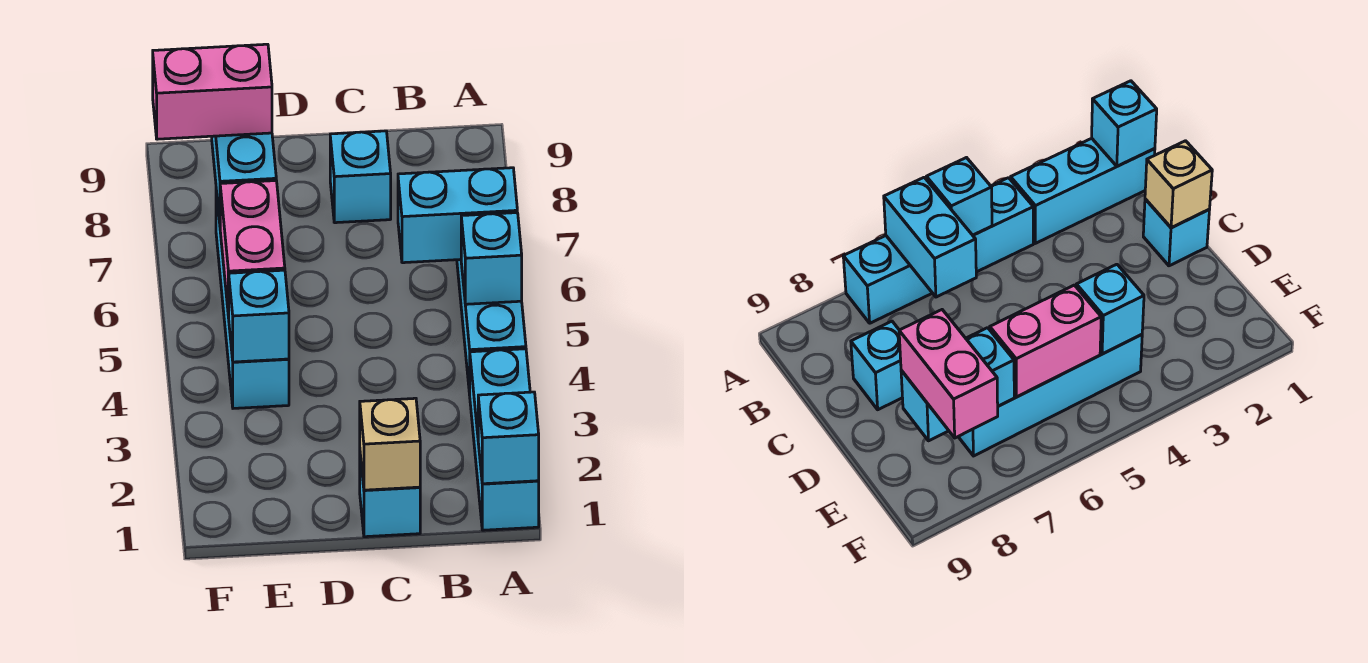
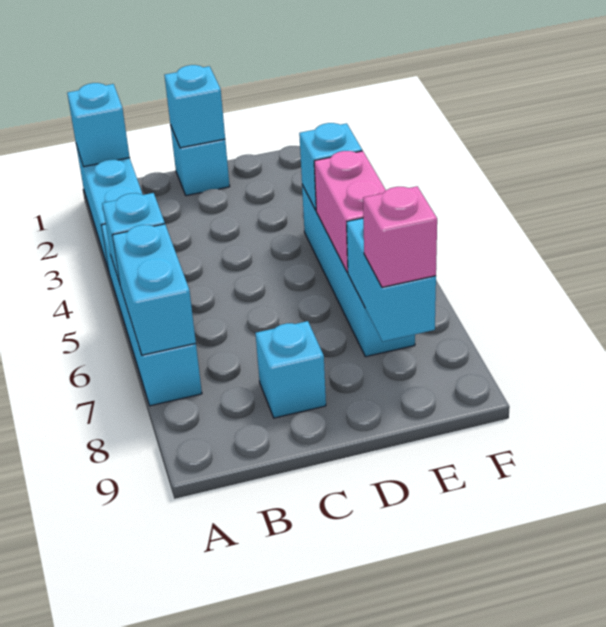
cyan brick A6:B6 level 2 -> cyan brick A6:A7 level 2
tan brick C1 level 2 -> cyan brick C1 level 2
pink brick E8:F8 level 3 -> pink brick E8 level 3

